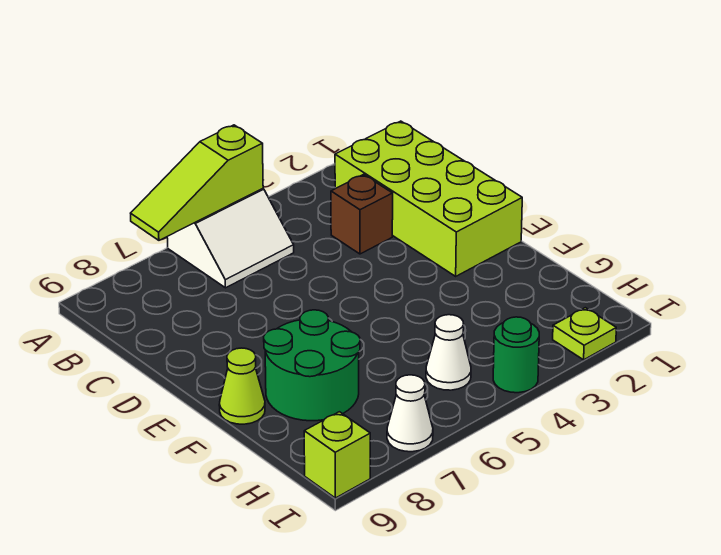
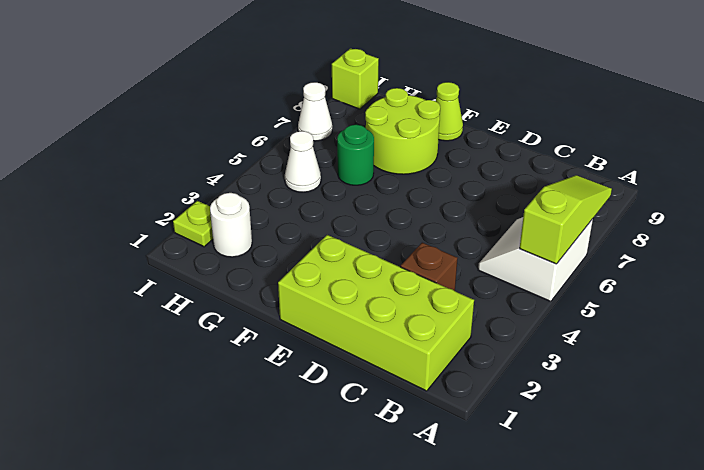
green round brick F7:G8 level 1 -> lime round brick F7:G8 level 1
none -> white round brick H2 level 1
green round brick I4 level 1 -> green round brick G6 level 1

